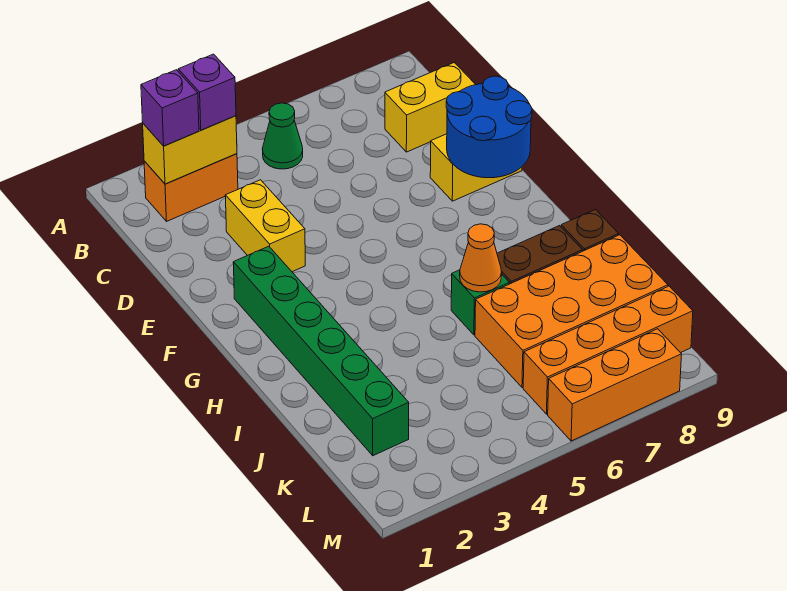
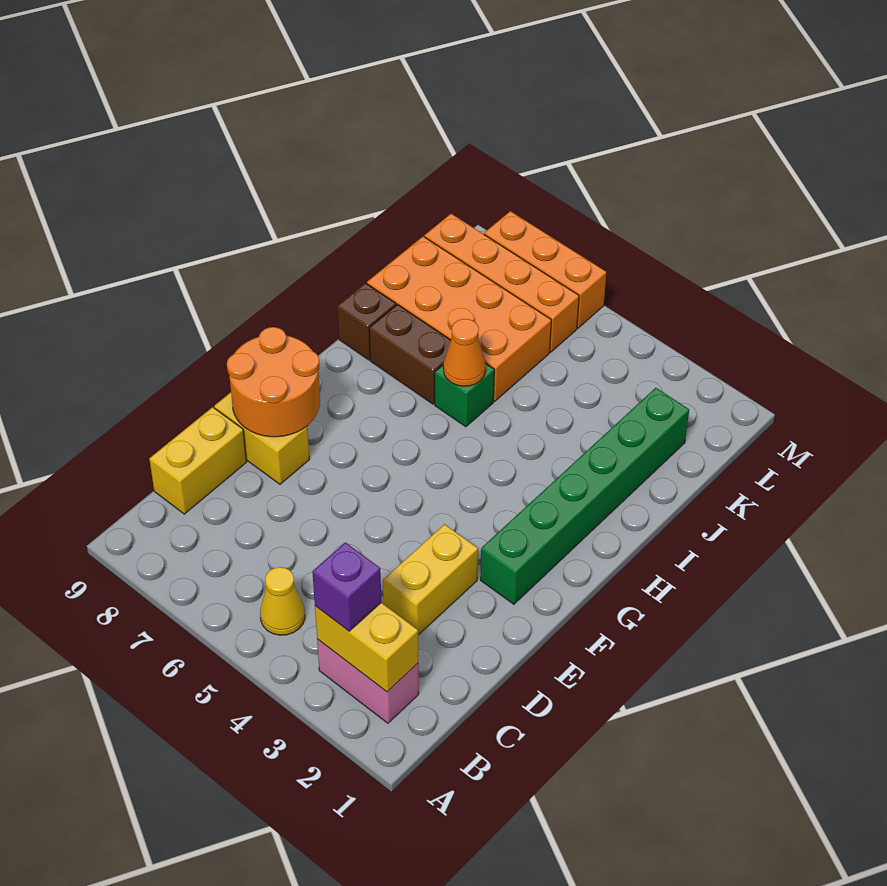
orange brick B2:B3 level 1 -> pink brick B2:B3 level 1
purple brick B2 level 3 -> none
green cone B5 level 1 -> yellow cone B5 level 1
yellow brick C8:C9 level 1 -> yellow brick C9:D9 level 1
blue round brick E8:F9 level 2 -> orange round brick E8:F9 level 2

